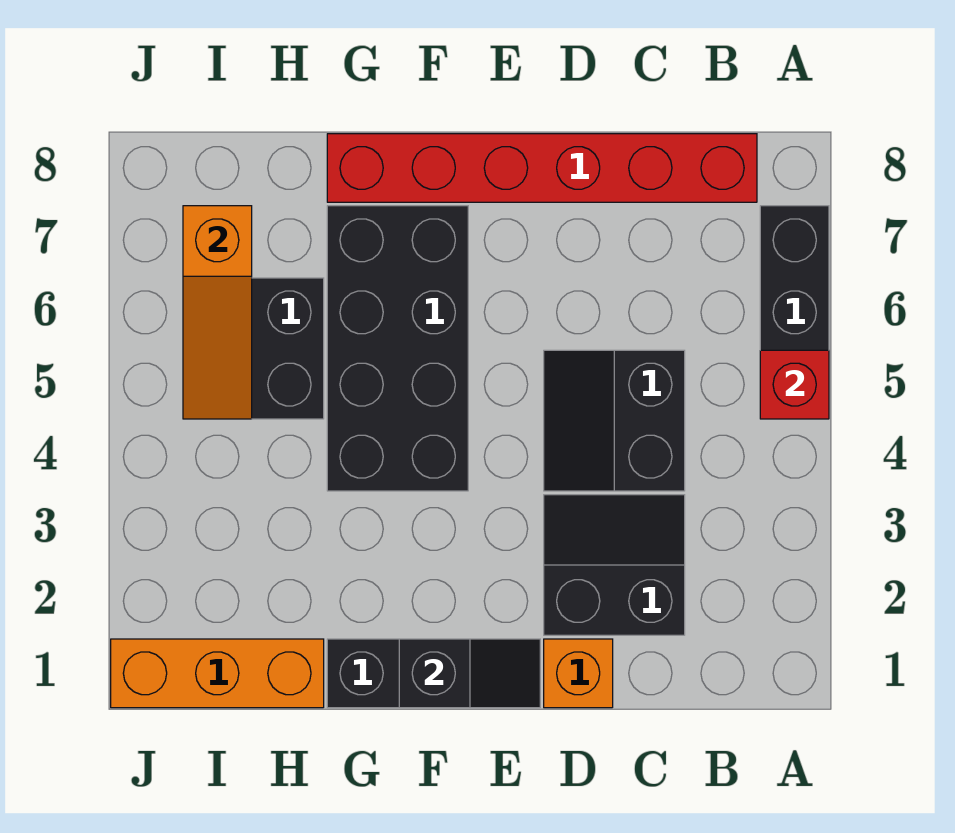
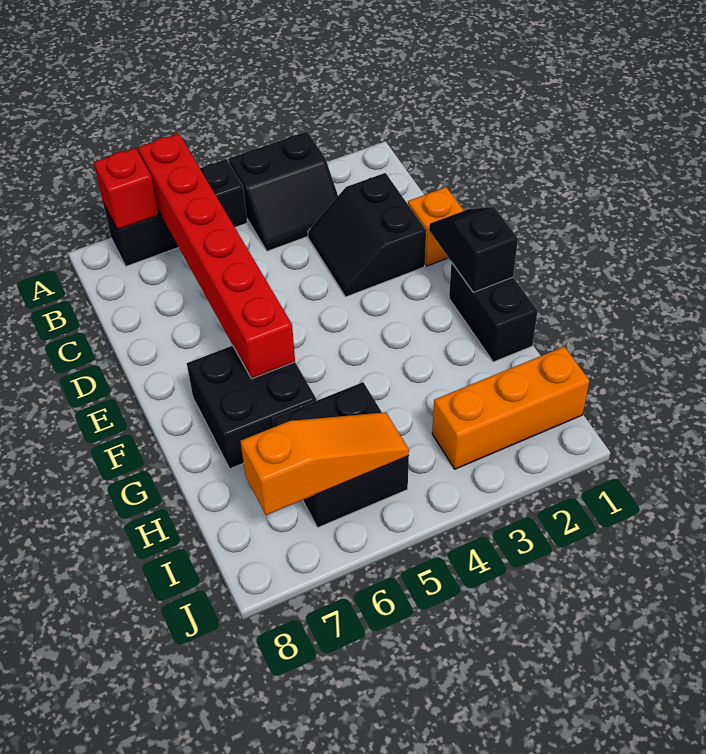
red brick A5 level 2 -> red brick A7 level 2
red brick B8:G8 level 1 -> red brick A6:F6 level 2
black slope C4:D5 level 1 top C -> black slope A3:B4 level 1 top A
black brick F4:G7 level 1 -> black brick F6:G7 level 1
orange brick H1:J1 level 1 -> orange brick I1:I3 level 1

